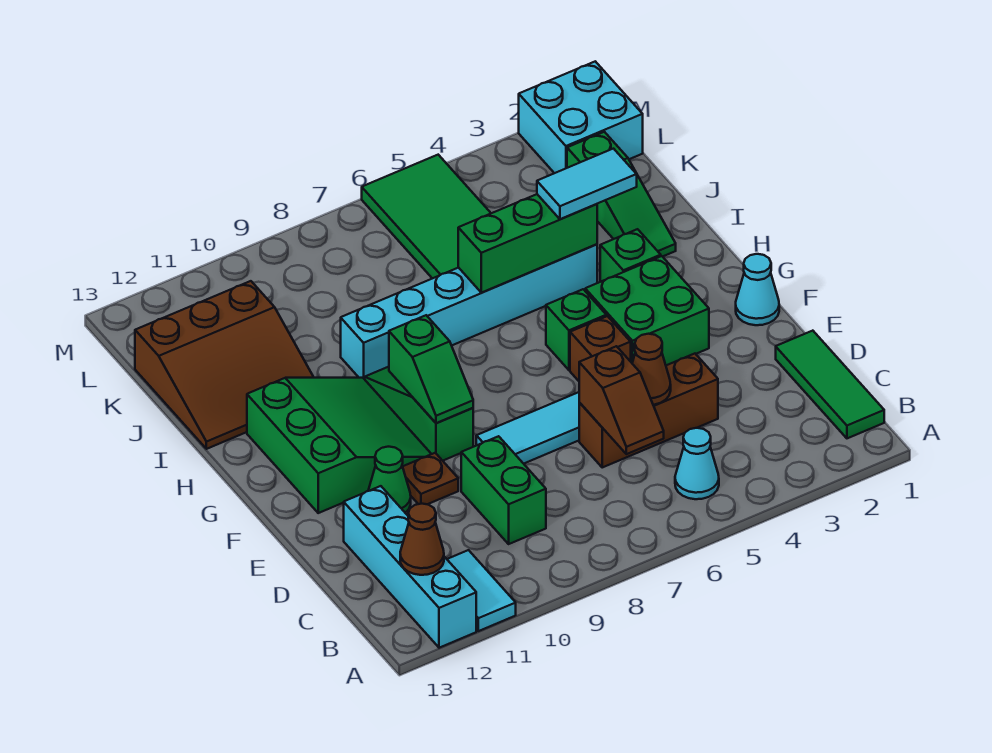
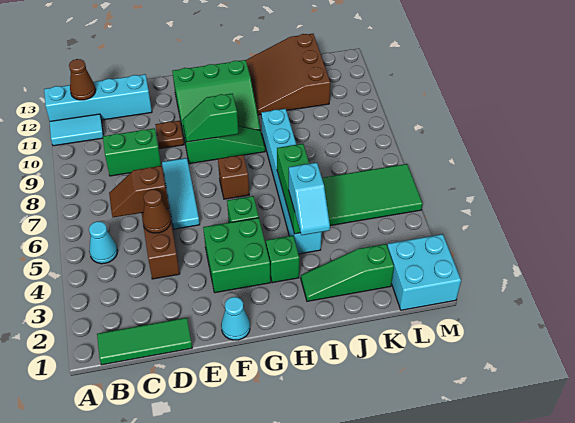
green cone E11 level 1 -> none
brown brick F5 level 1 -> brown brick G7 level 1
cyan tile I3:I4 level 3 -> cyan slope I3:I4 level 3 top 4

